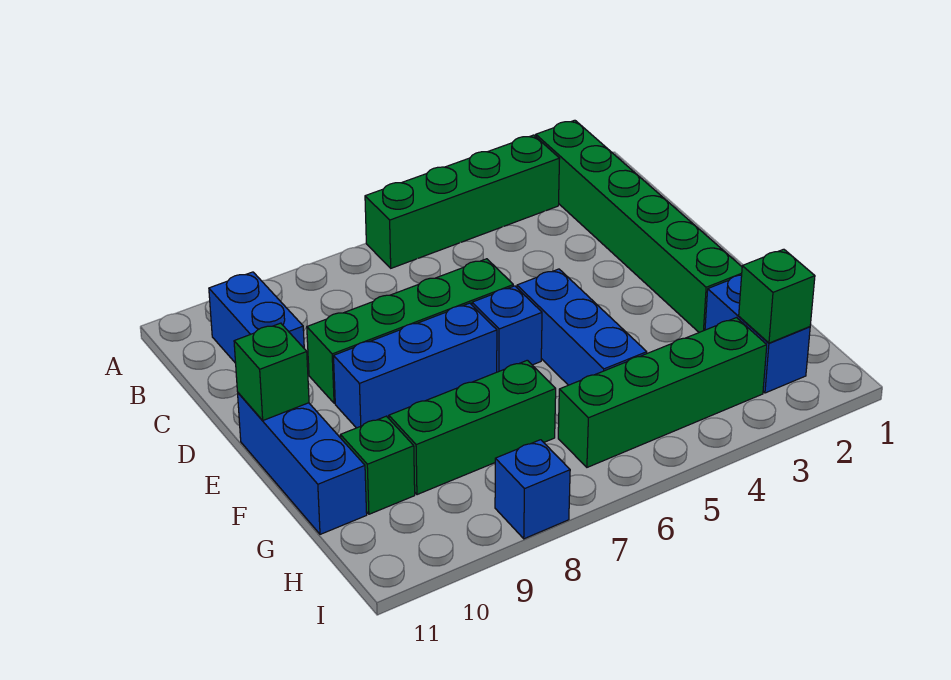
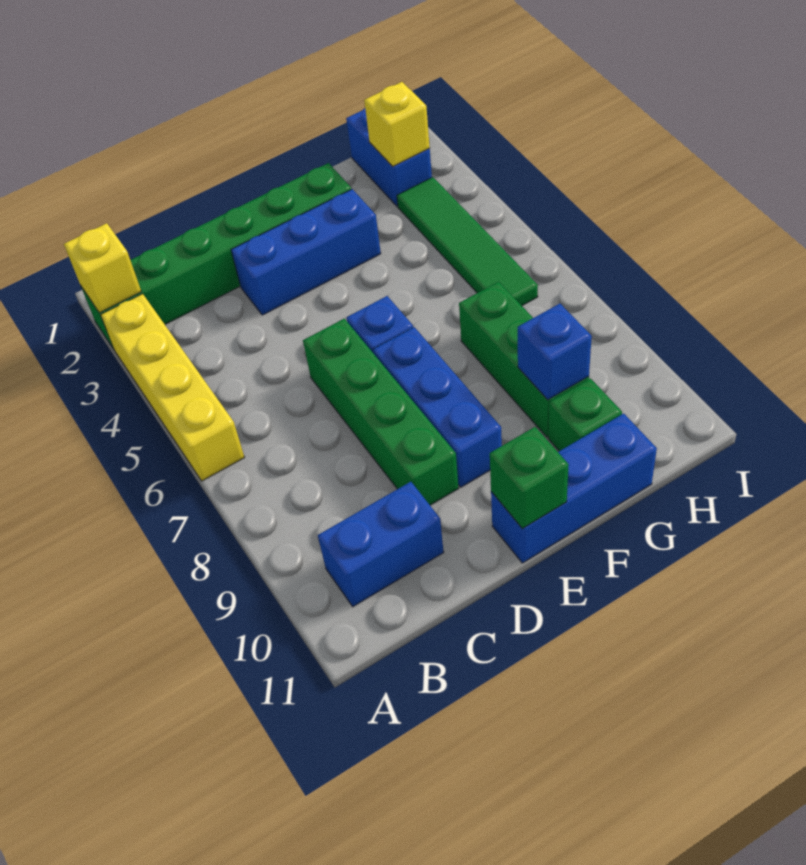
none -> yellow brick A2 level 2
green brick A3:A6 level 1 -> yellow brick A3:A6 level 1
blue brick E5:G5 level 1 -> blue brick D3:F3 level 1
blue brick G2:H2 level 1 -> blue brick H1:H2 level 1
green brick H2 level 2 -> yellow brick H2 level 2
green brick H3:H6 level 1 -> green tile H3:H6 level 1
blue brick I8 level 1 -> blue brick G9 level 2

